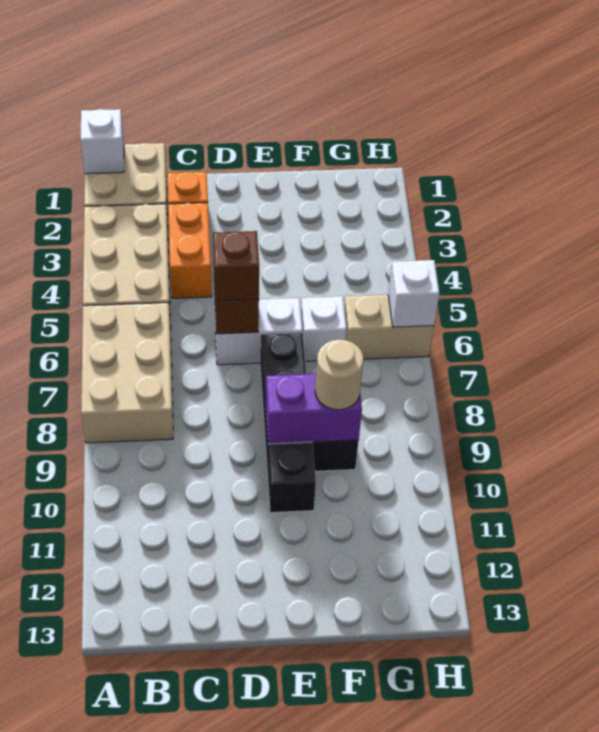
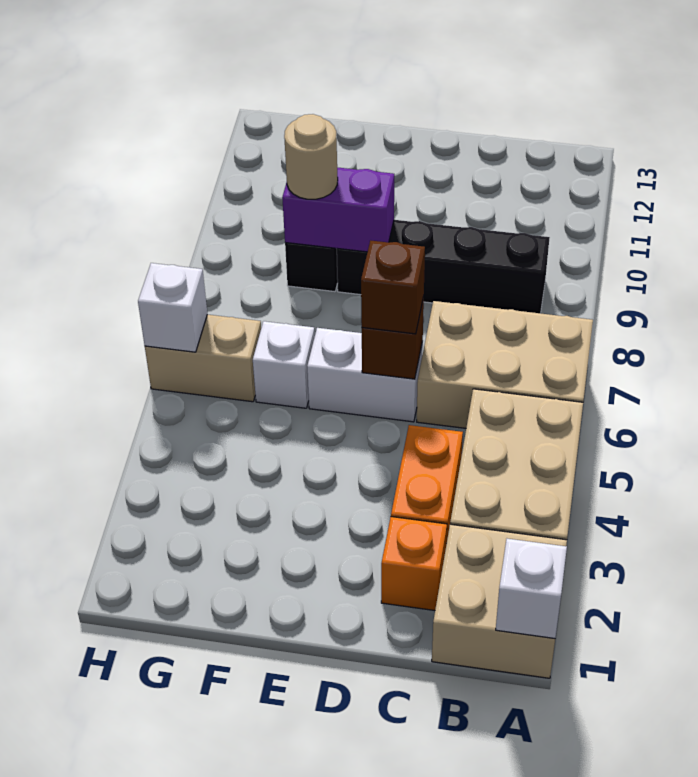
tan brick A6:B8 level 1 -> tan brick A6:C7 level 1
black brick E7:E10 level 1 -> black brick B9:E9 level 1

